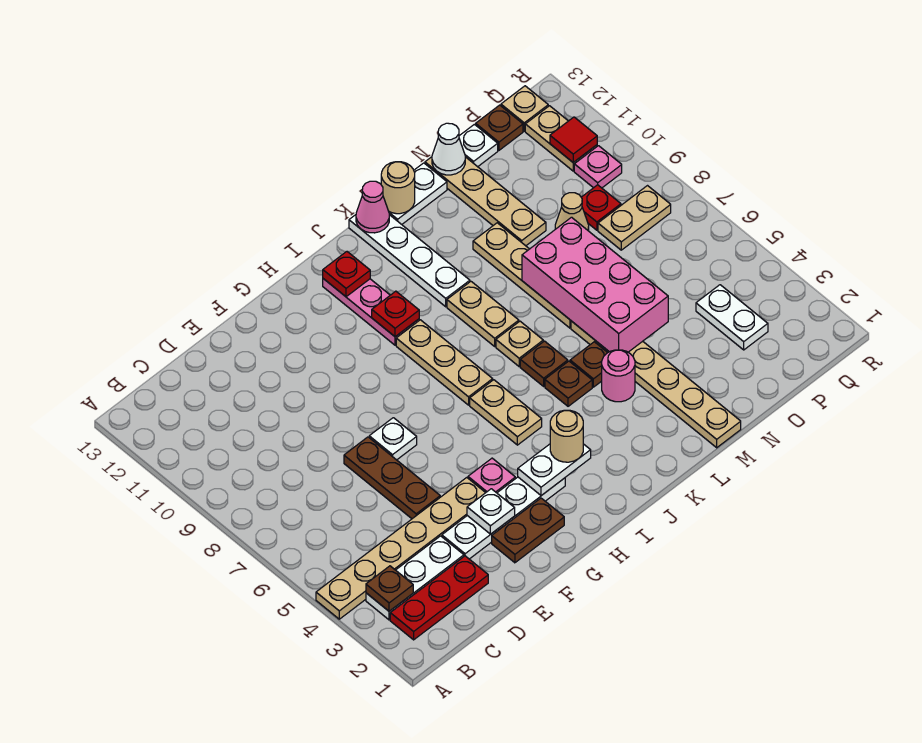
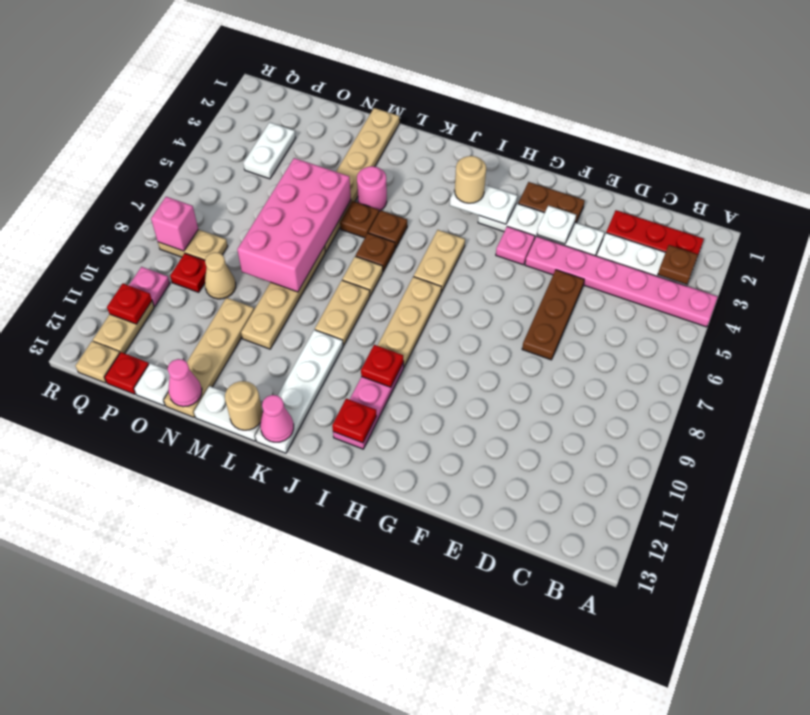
tan plate A4:F4 level 1 -> pink plate A4:F4 level 1
white plate F7 level 1 -> none
white cone N13 level 2 -> pink cone N13 level 2
brown plate P13 level 1 -> red plate P13 level 1
none -> pink brick Q8 level 2
red tile Q11 level 2 -> red plate Q11 level 2

